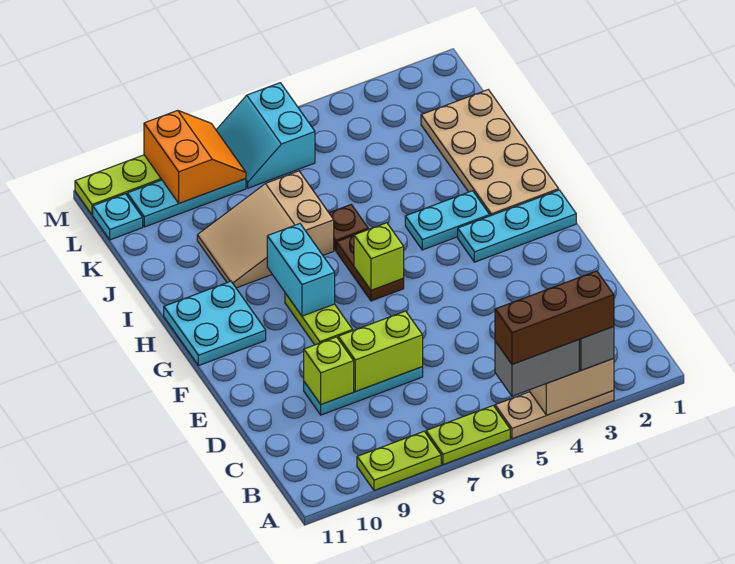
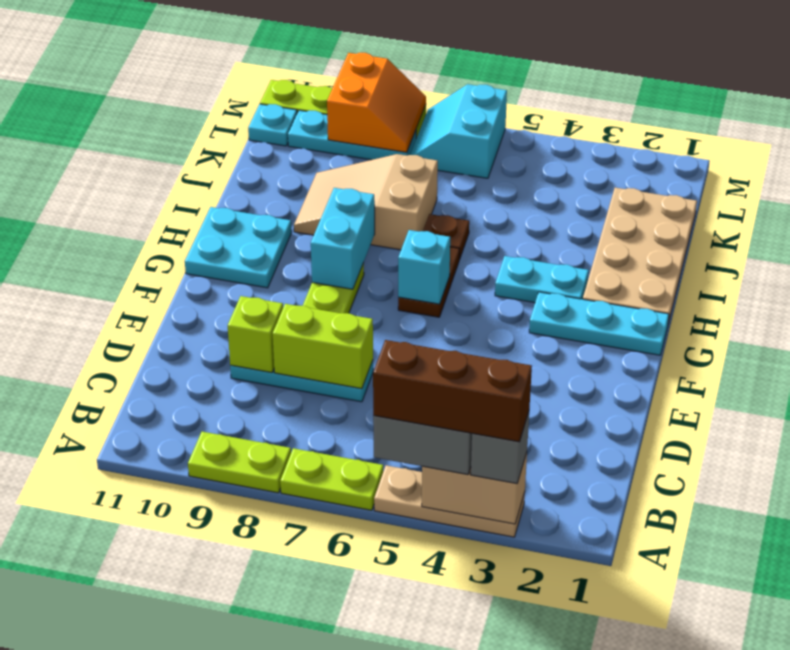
lime brick G6 level 2 -> cyan brick G6 level 2

